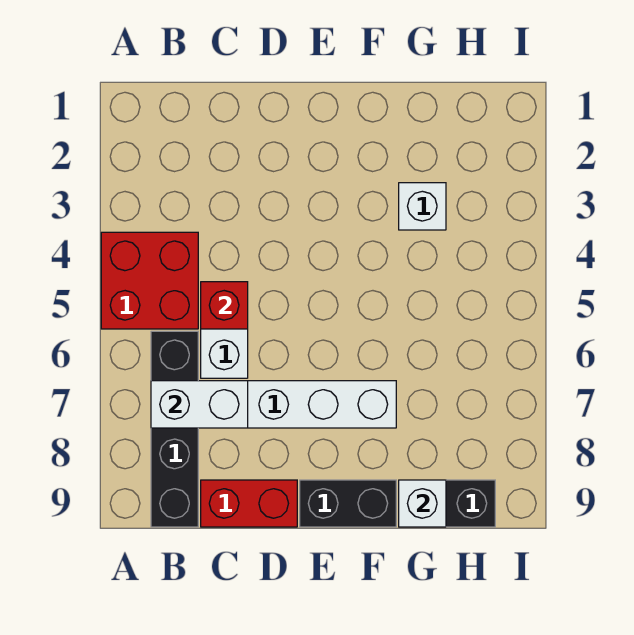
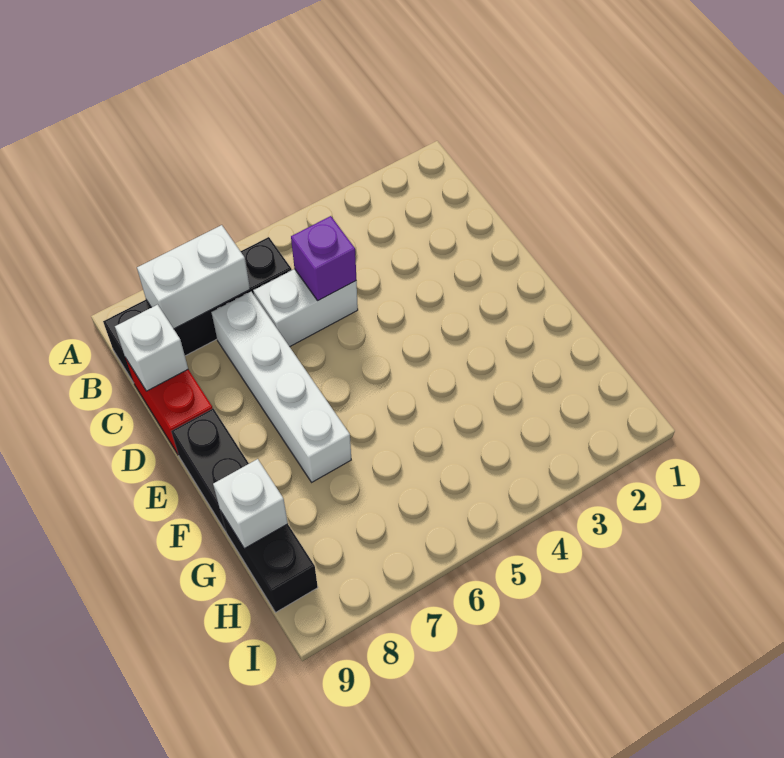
red brick A4:B5 level 1 -> none
white brick B7:C7 level 2 -> white brick B7:B8 level 2
red brick C5 level 2 -> purple brick C5 level 2
white brick G3 level 1 -> white brick C9 level 2

